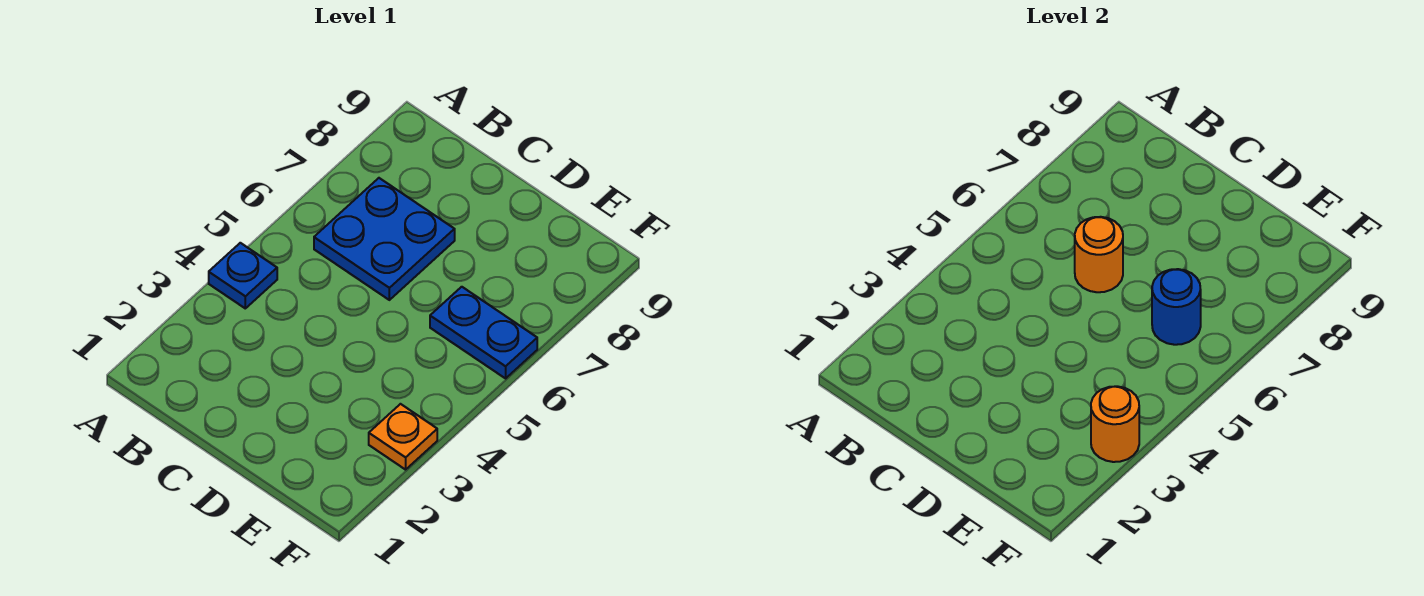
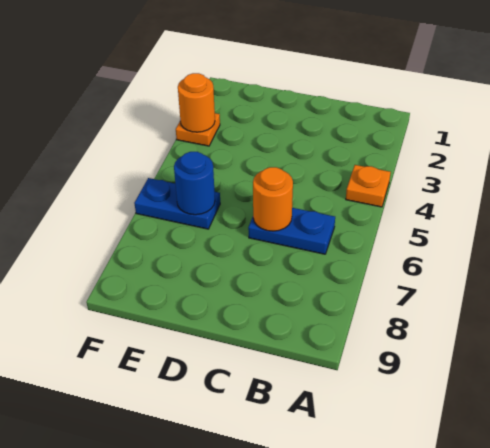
blue plate A4 level 1 -> orange plate A4 level 1
blue plate B6:C7 level 1 -> blue plate B6:C6 level 1

